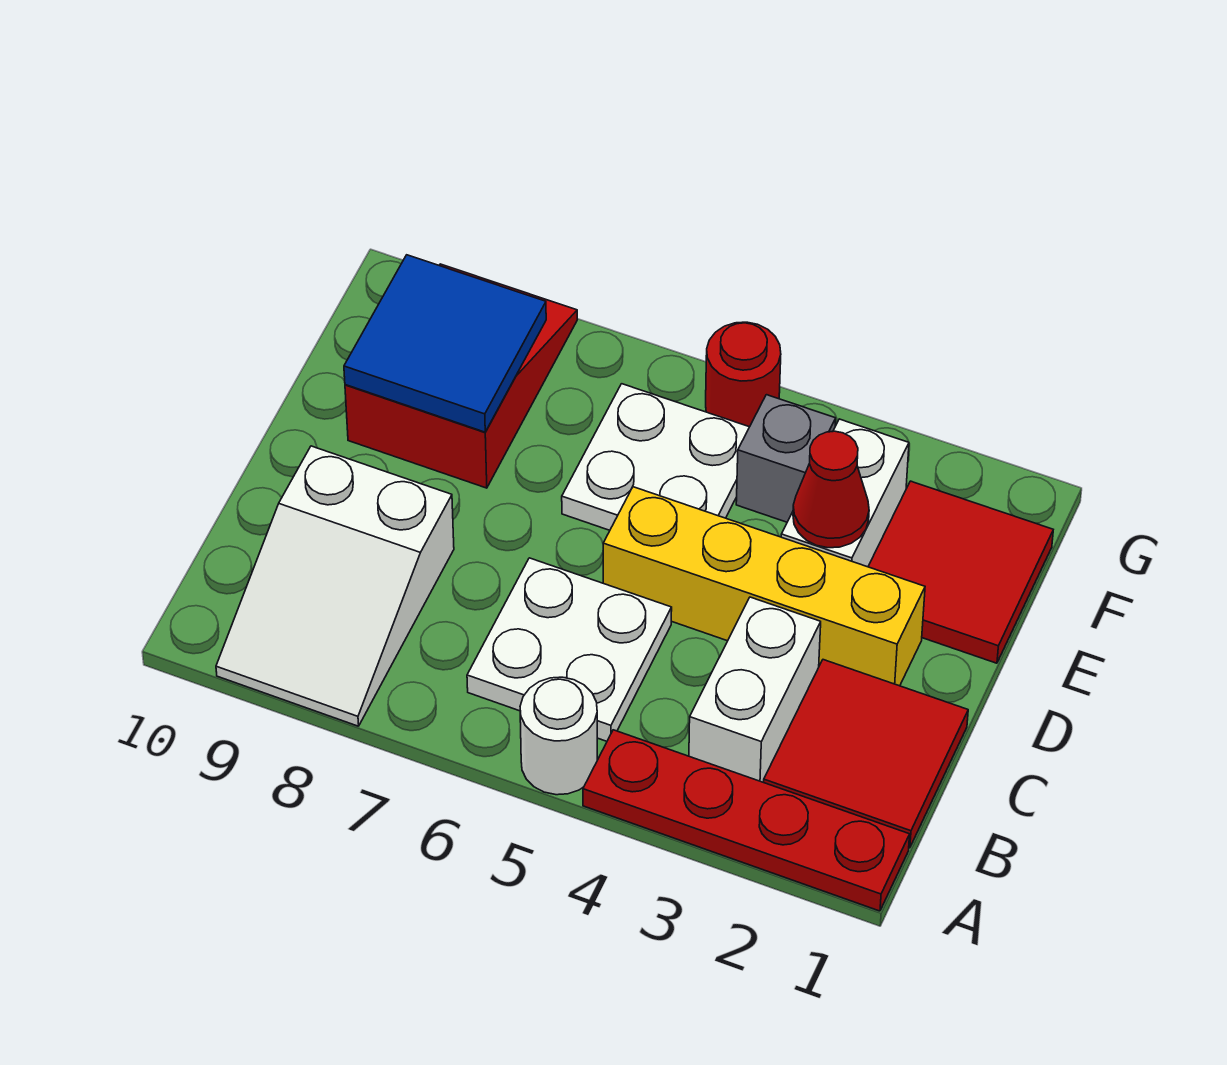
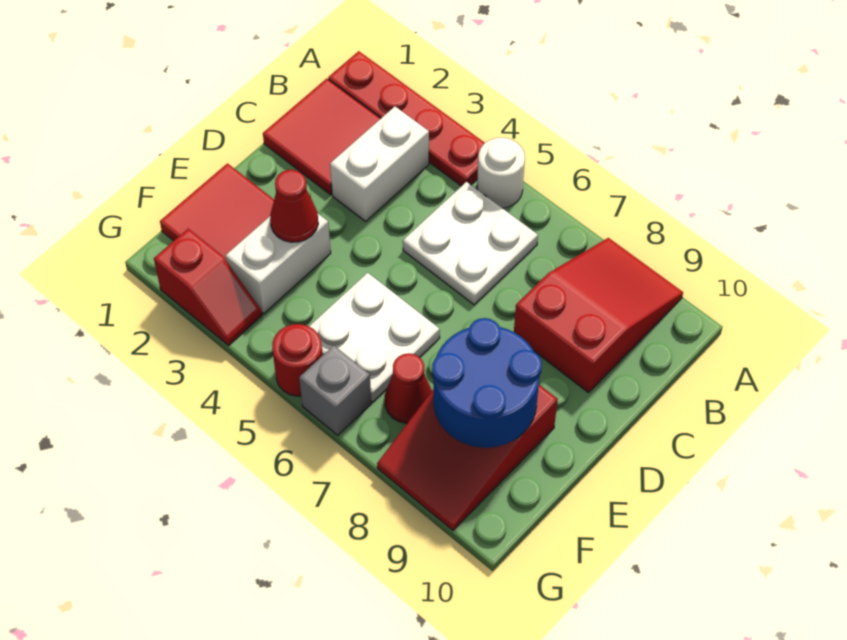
white slope A8:C9 level 1 top C -> red slope A8:C9 level 1 top C
yellow brick D2:D5 level 1 -> none
blue tile E8:F9 level 2 -> blue round brick E8:F9 level 2
grey brick F4 level 1 -> grey brick G6 level 1
none -> red cone F7 level 1
none -> red slope G2:G3 level 1 top 2

